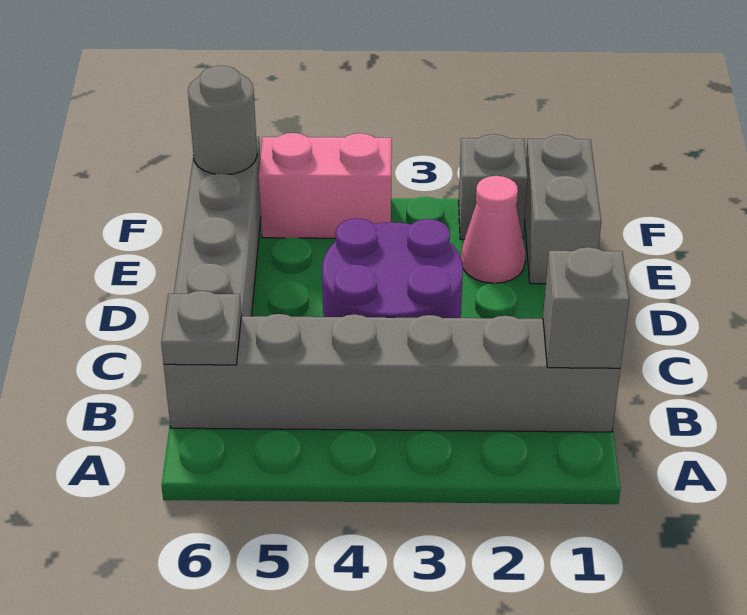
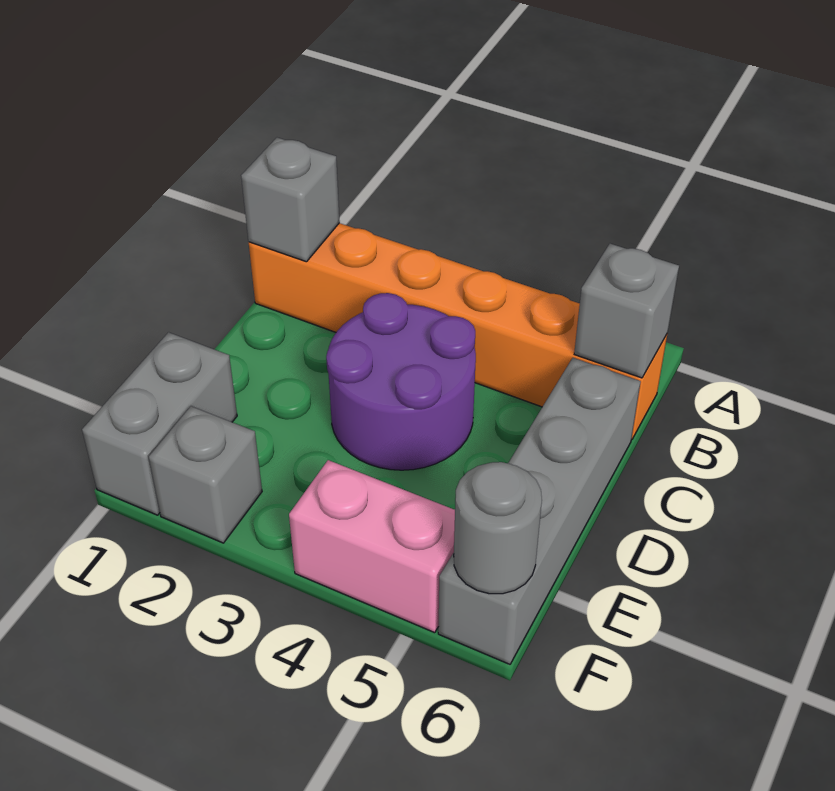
grey brick B1:B6 level 1 -> orange brick B1:B6 level 1
grey plate B6 level 2 -> grey brick B6 level 2
pink cone E2 level 1 -> none

